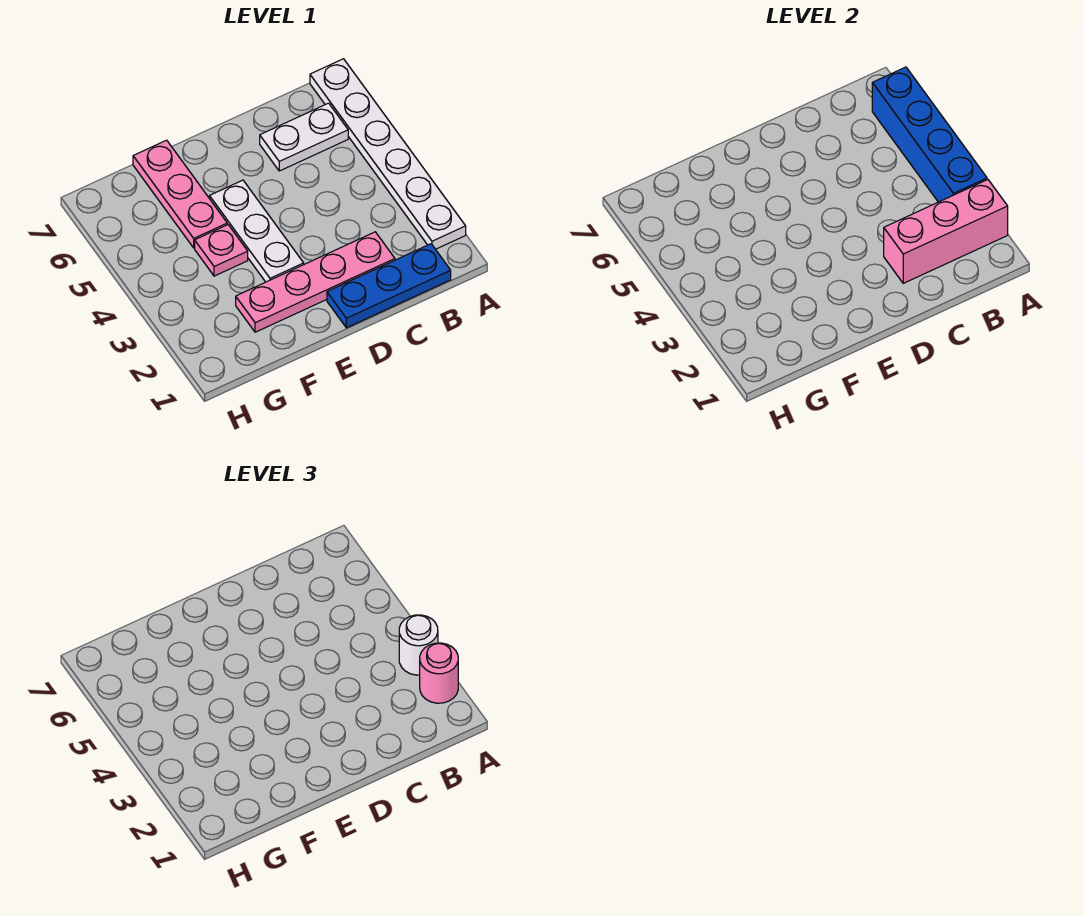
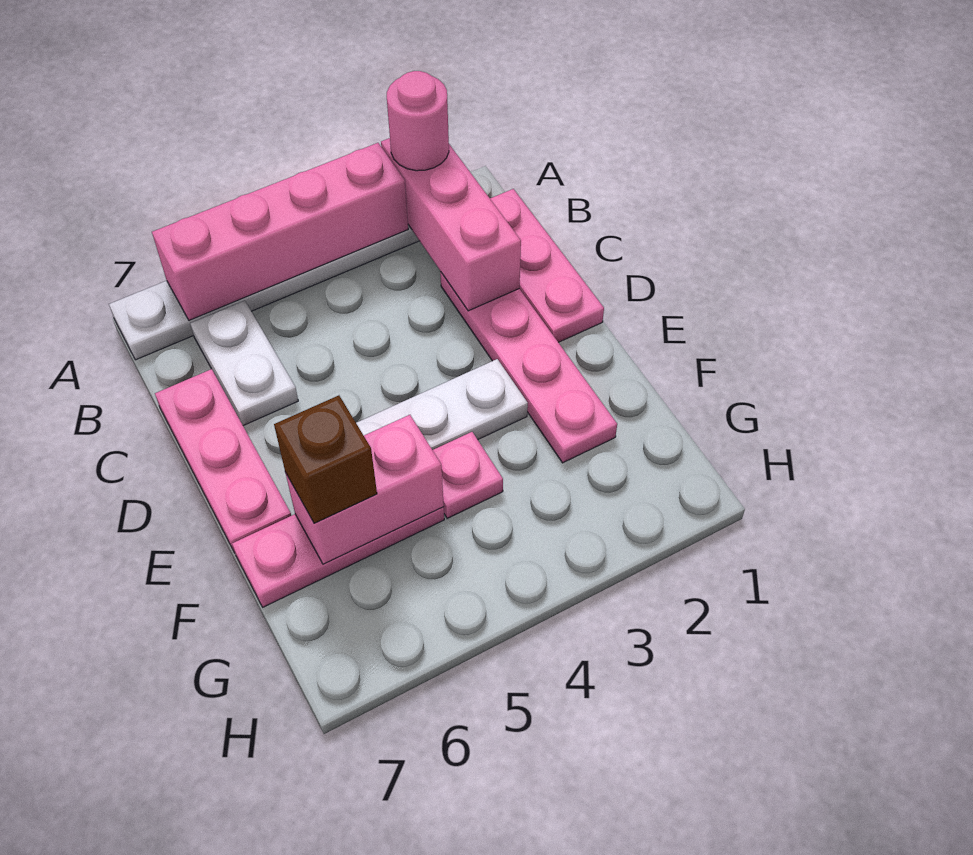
blue brick A3:A6 level 2 -> pink brick A3:A6 level 2
white round brick A3 level 3 -> none
blue plate B1:D1 level 1 -> pink plate B1:D1 level 1
none -> pink plate C7:E7 level 1
none -> pink brick F5:F6 level 2
none -> brown brick F6 level 3

